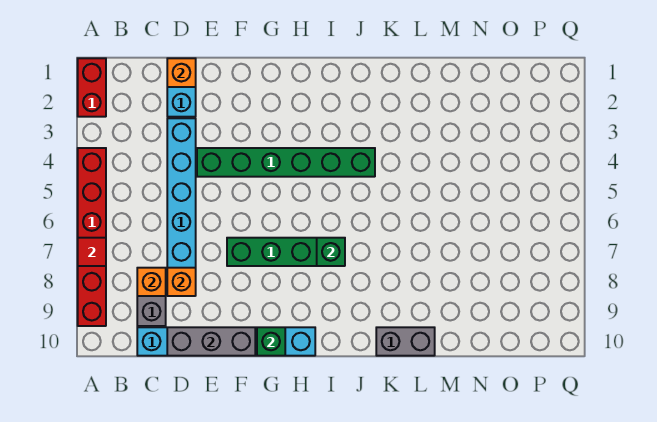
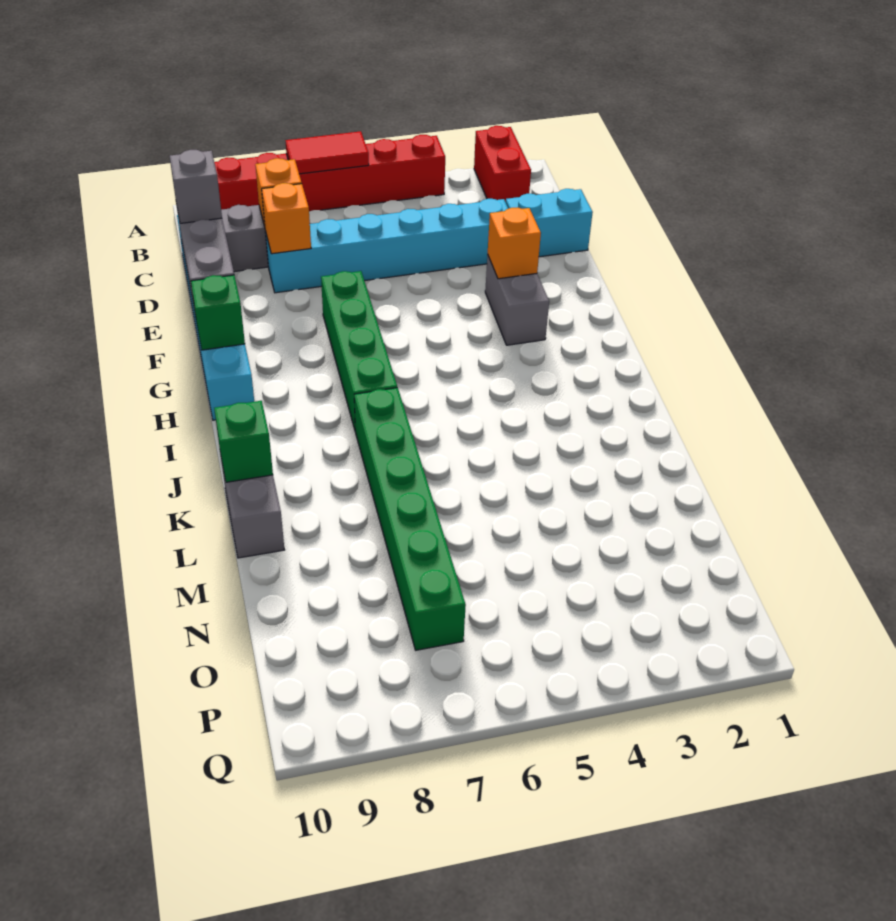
red brick A1:A2 level 1 -> red brick A2:B2 level 1
red tile A7 level 2 -> red tile A6:A7 level 2
orange brick D1 level 2 -> orange brick F3 level 2
none -> grey brick D10 level 3
green brick E4:J4 level 1 -> green brick J7:O7 level 1
none -> grey brick F3:G3 level 1
green brick I7 level 2 -> green brick K10 level 2

